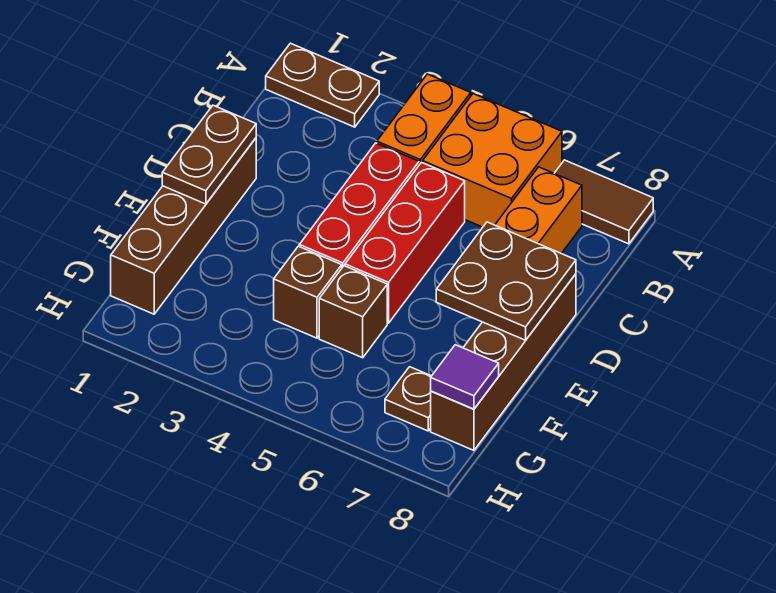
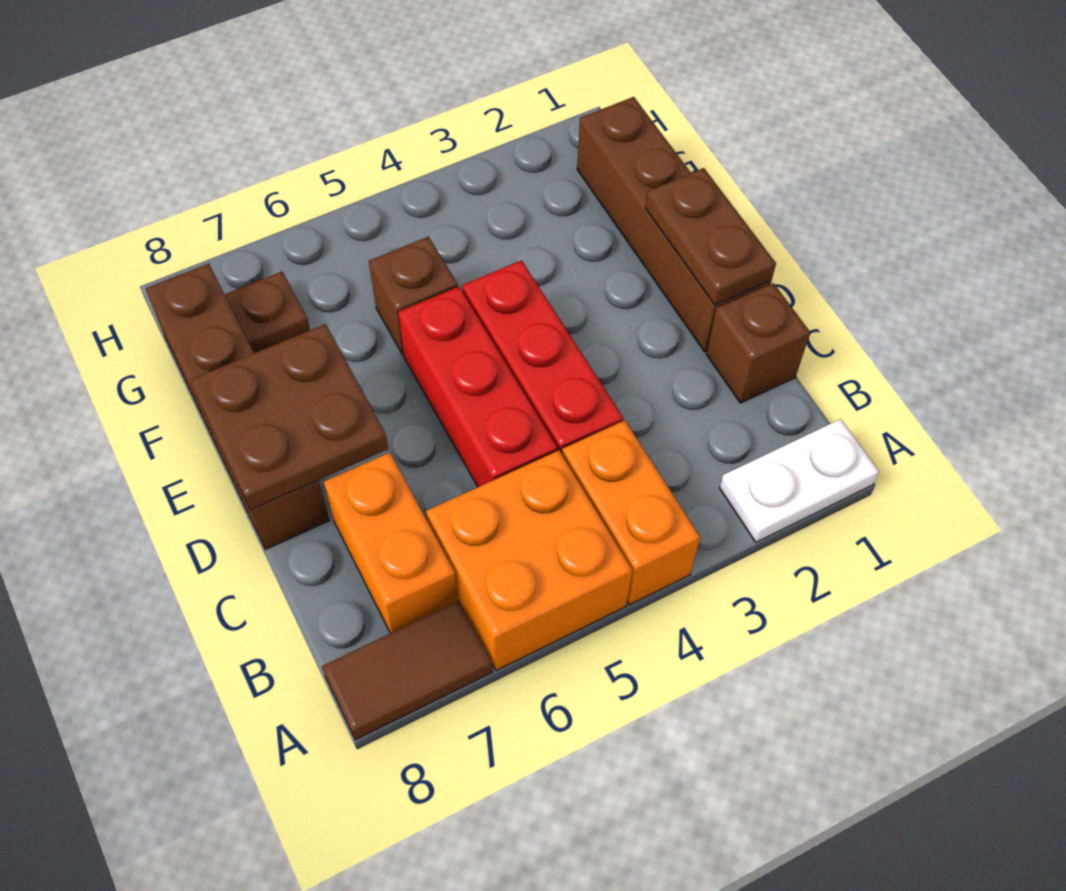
brown plate A1:A2 level 1 -> white plate A1:A2 level 1
brown brick F4 level 1 -> brown brick C1 level 1
purple tile G8 level 2 -> none

